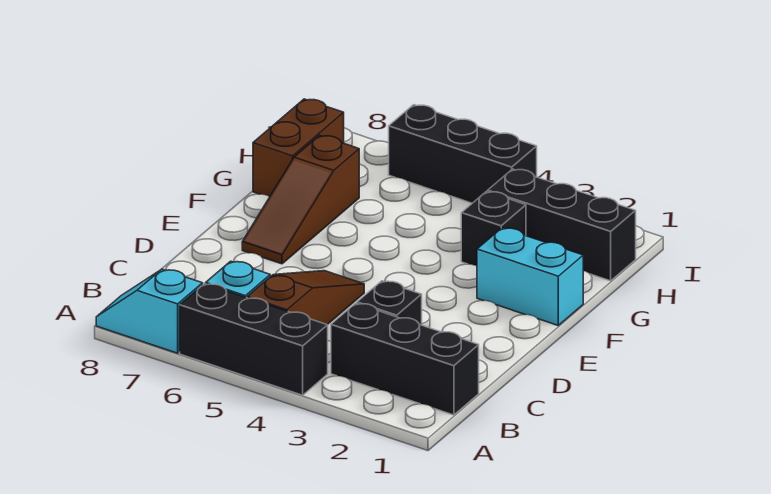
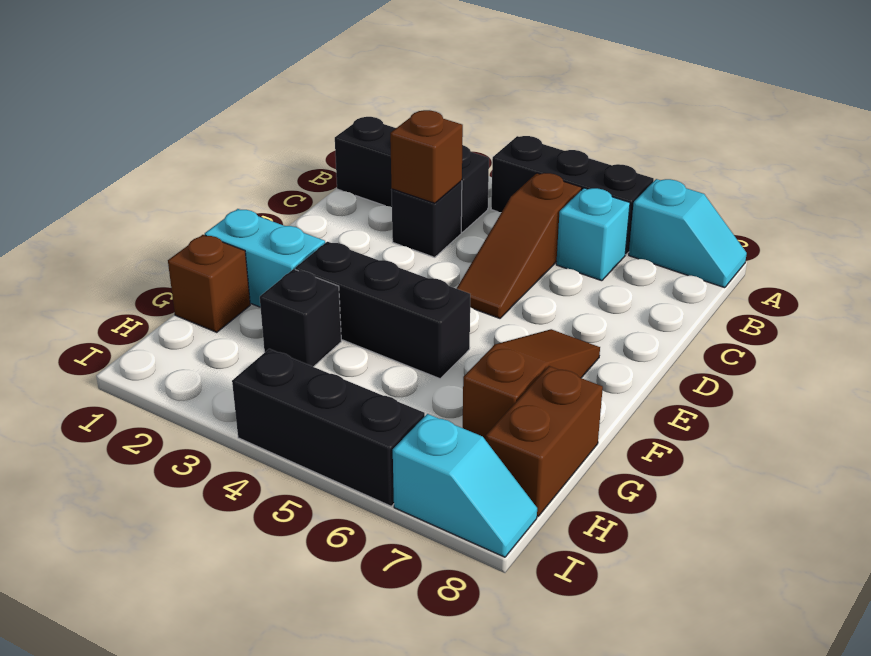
none -> brown brick C3 level 2
none -> brown brick G1 level 1
black brick H1:H3 level 1 -> black brick F3:F5 level 1
none -> cyan slope I7:I8 level 1 top 7

